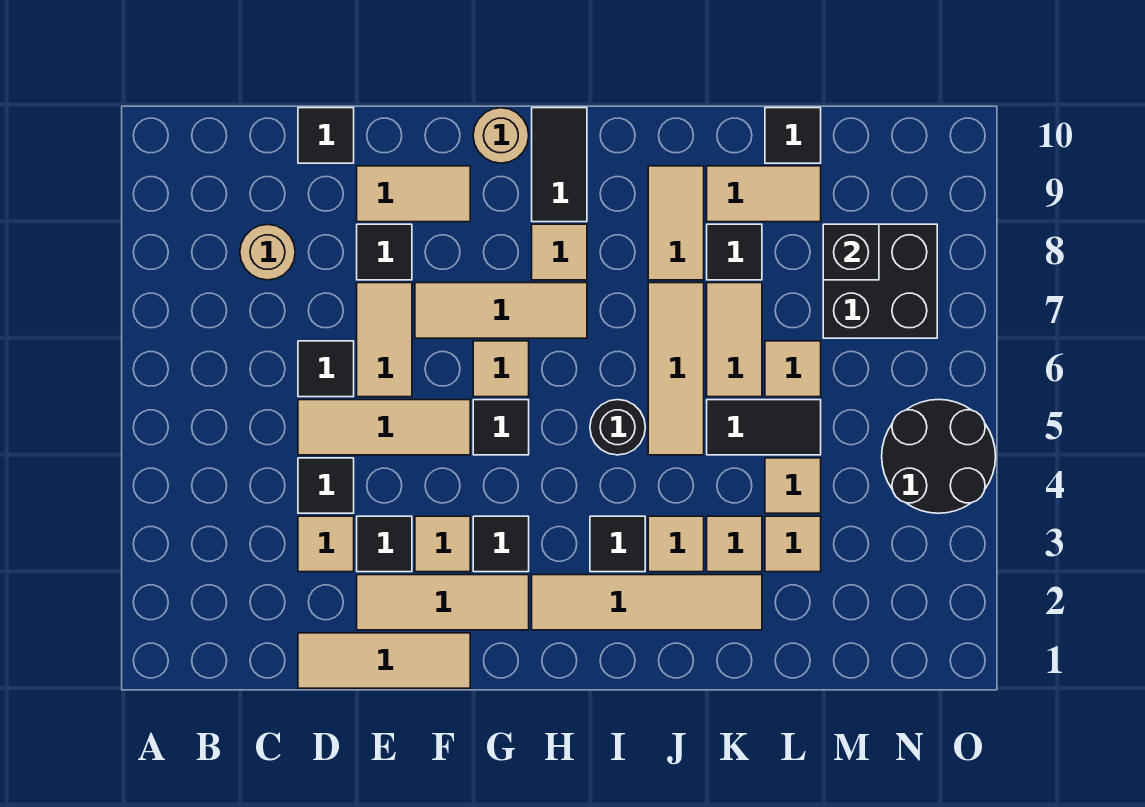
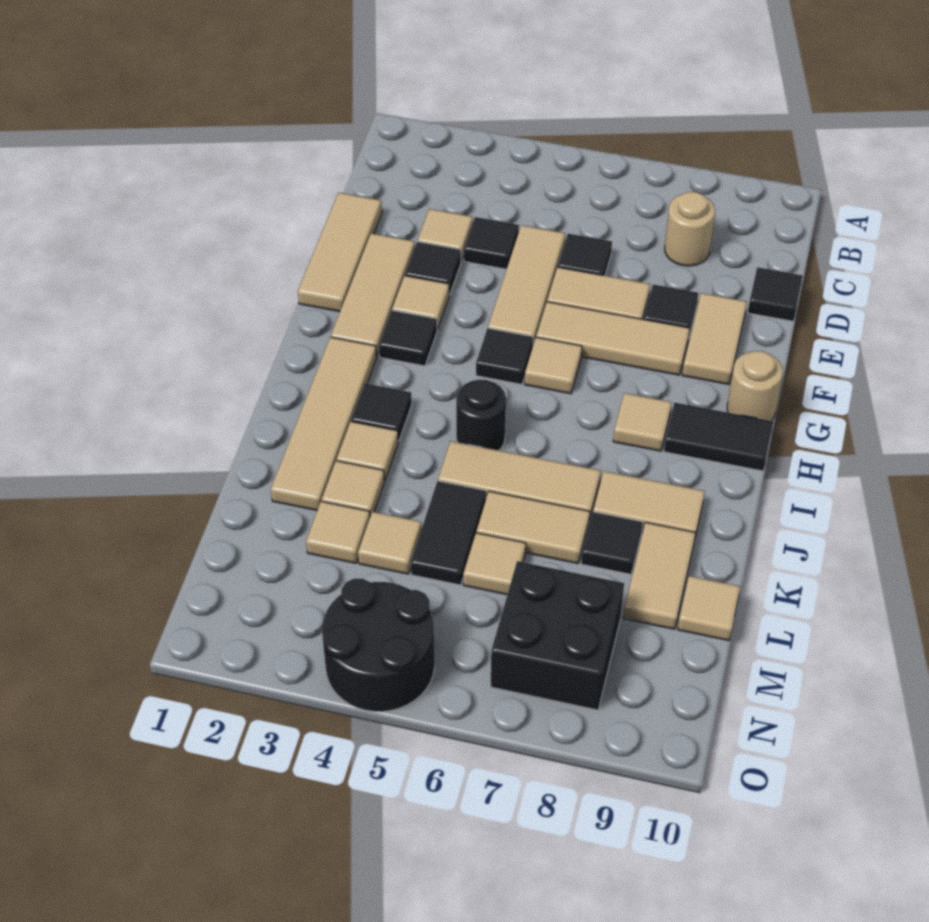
tan tile F7:H7 level 1 -> tan tile F6:F8 level 1
black tile L10 level 1 -> tan tile L10 level 1
black brick M8 level 2 -> none

